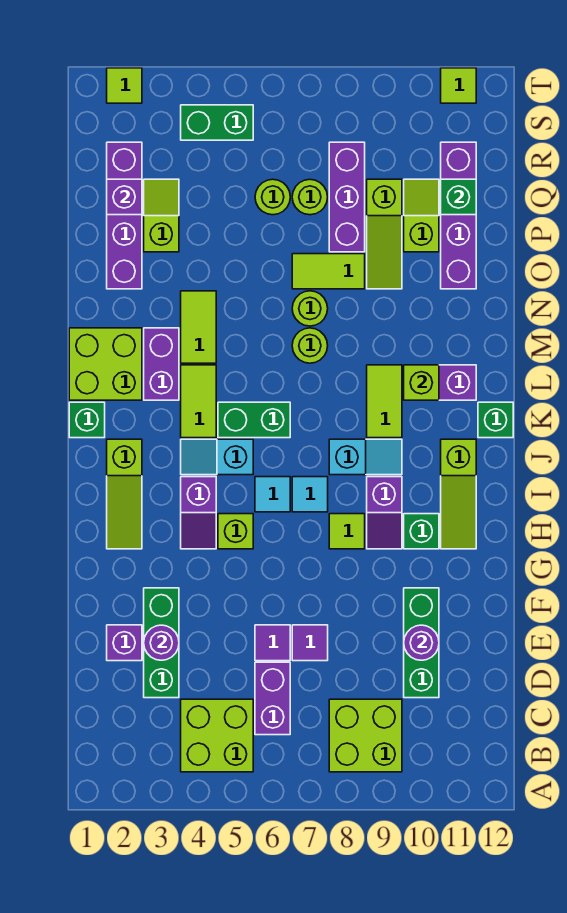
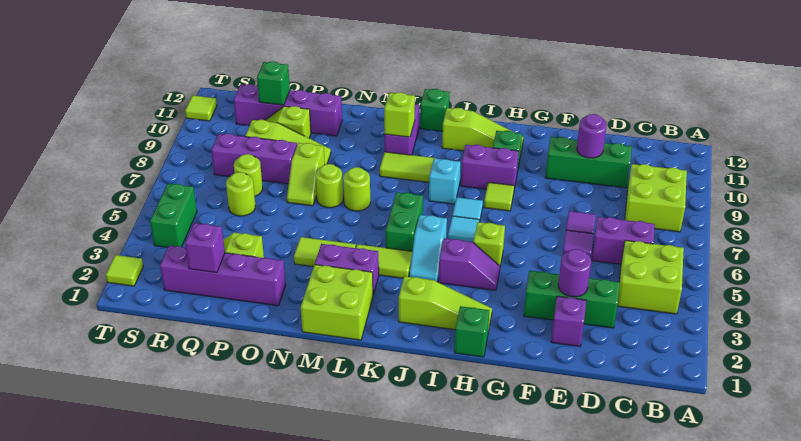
purple slope H9:I9 level 1 top I -> purple brick H9:I9 level 1
green brick K1 level 1 -> green brick H1 level 1
lime tile O7:O8 level 1 -> lime slope O7:O8 level 1 top 8

